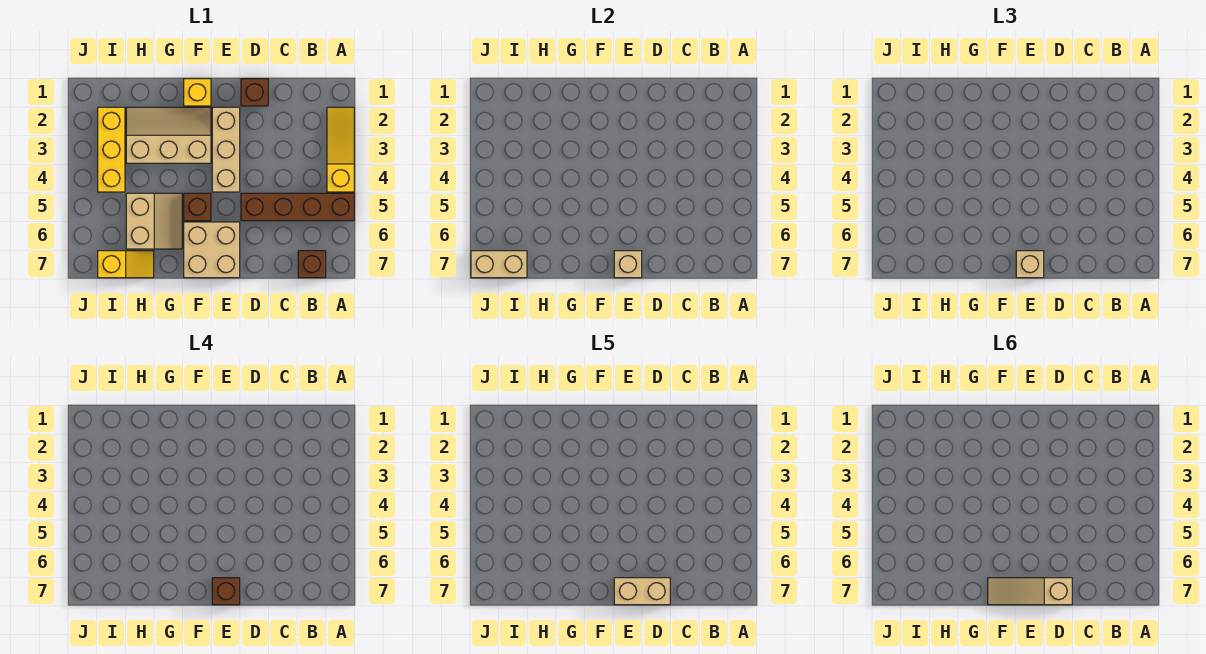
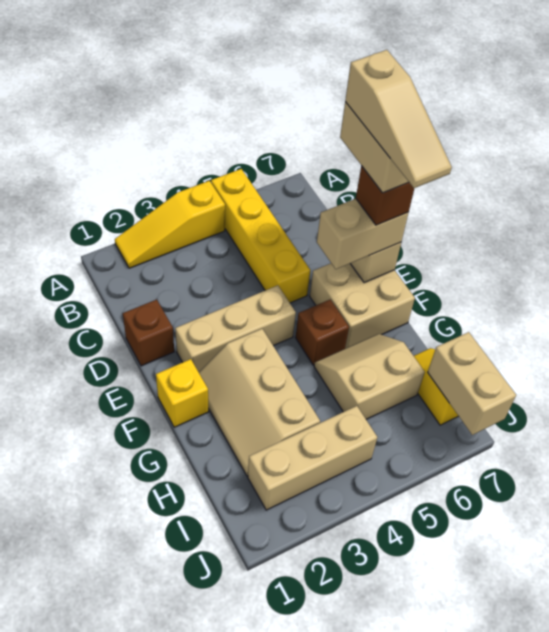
brown brick A5:D5 level 1 -> yellow brick A5:D5 level 1
brown brick B7 level 1 -> none
tan brick E7 level 3 -> tan brick E6:E7 level 3
yellow brick I2:I4 level 1 -> tan brick I2:I4 level 1

